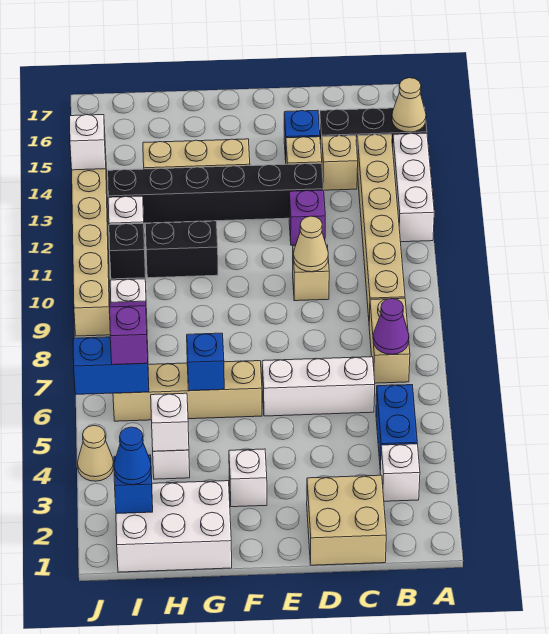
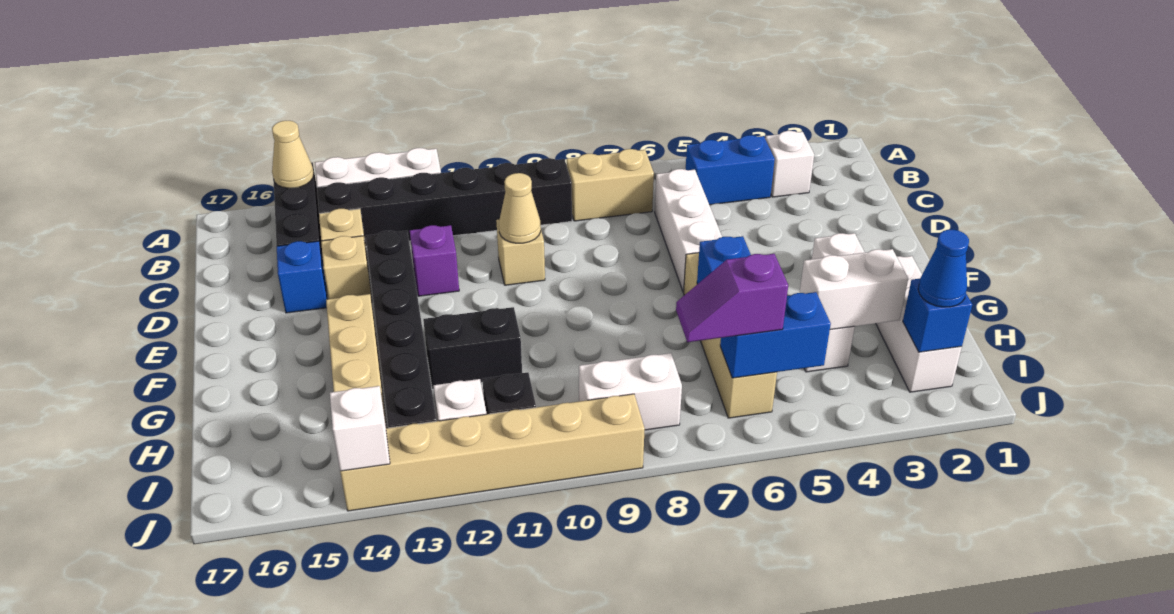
purple cone B7 level 2 -> none
tan brick B9:B14 level 1 -> black brick B9:B14 level 1
tan brick C1:D2 level 1 -> none
white brick G1:I2 level 1 -> white brick G2:I2 level 1
black brick G11:H11 level 1 -> black brick G11:G12 level 1
white brick H4 level 2 -> white brick H3:H4 level 2
blue brick I6:J6 level 2 -> blue brick I5:I6 level 2
tan cone J4 level 1 -> none

